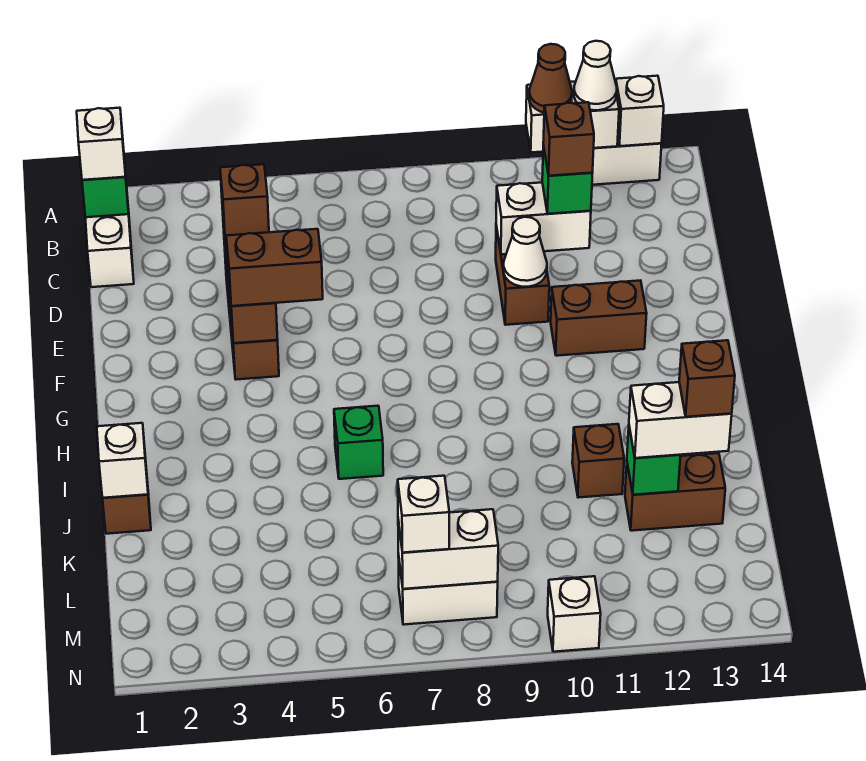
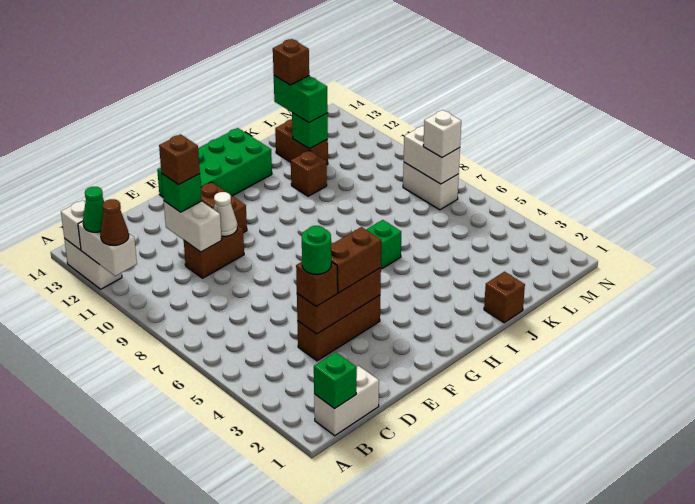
white cone A12 level 3 -> green cone A12 level 3
white brick B1 level 3 -> none
none -> green round brick D4 level 4
brown brick F4:F5 level 3 -> brown brick E4:F4 level 3
none -> green brick F13:I14 level 1
white brick J1 level 2 -> none
white brick K12:K13 level 3 -> green brick K12:K13 level 3
white brick N10 level 1 -> none

